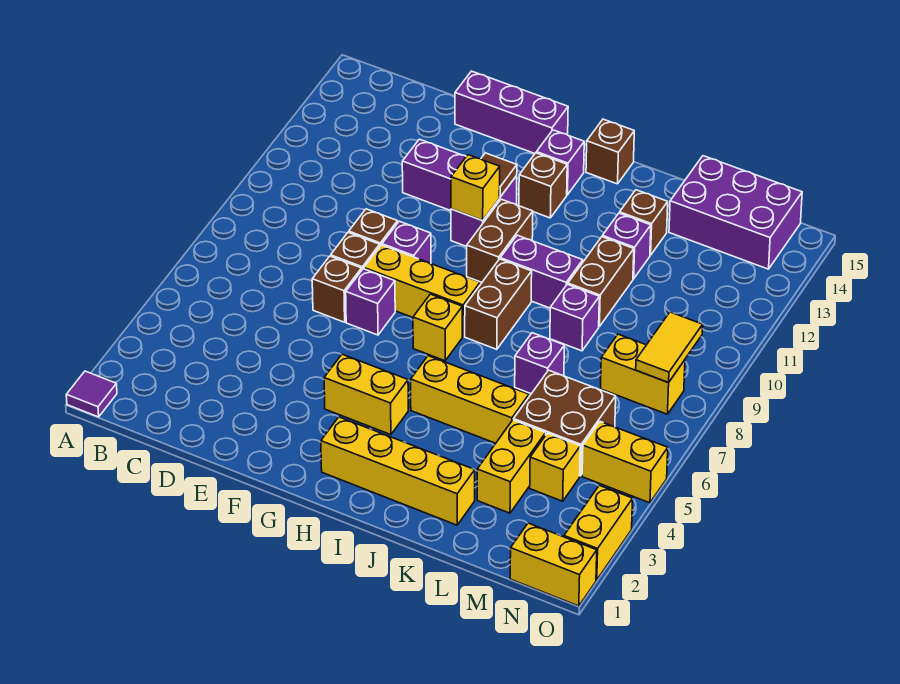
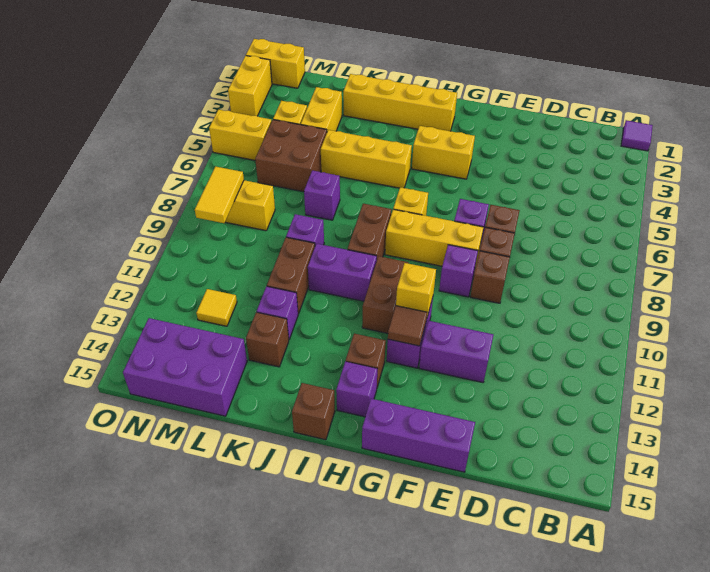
none -> yellow tile M12 level 1

